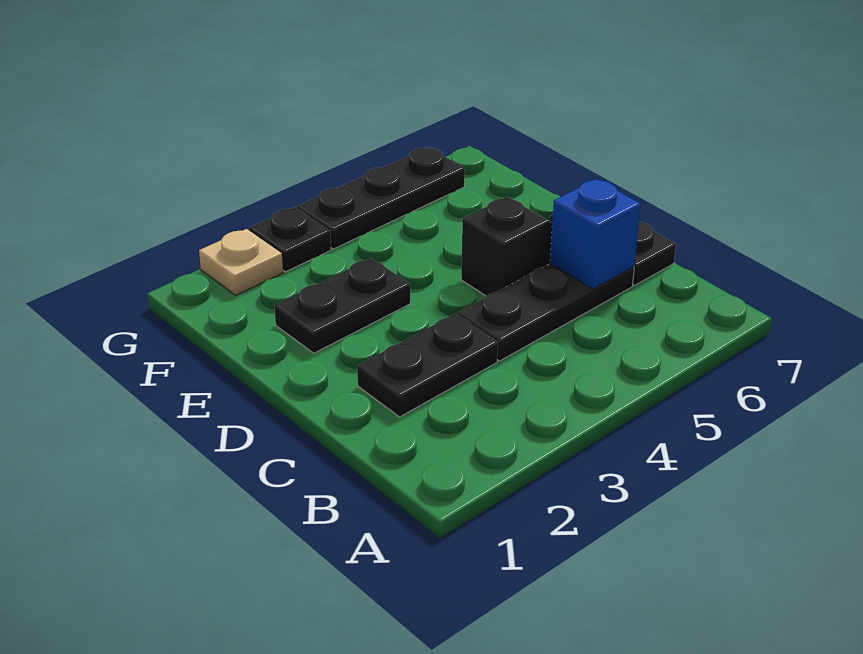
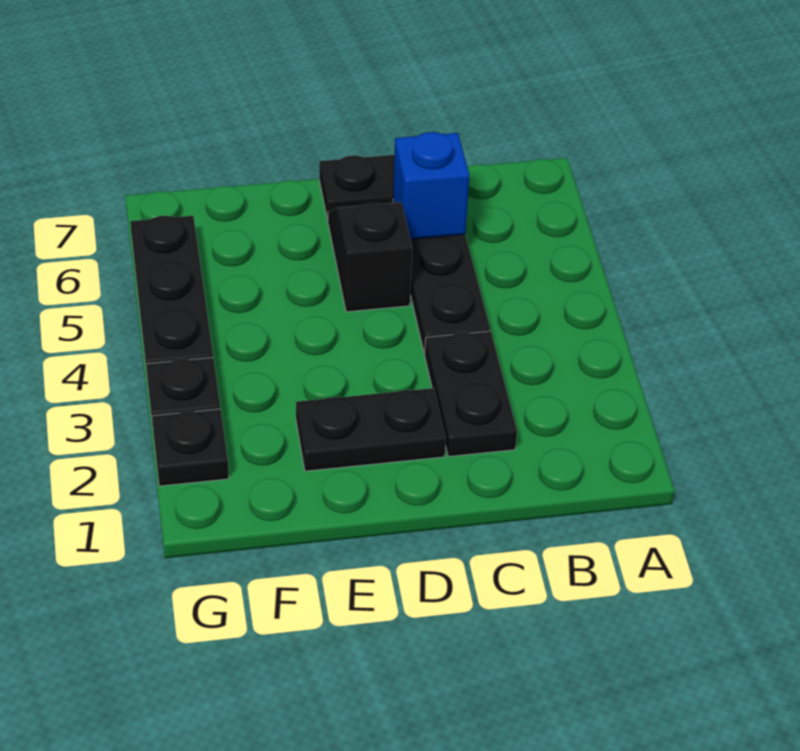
black plate E2:E3 level 1 -> black plate D2:E2 level 1
tan plate G2 level 1 -> black plate G2 level 1

